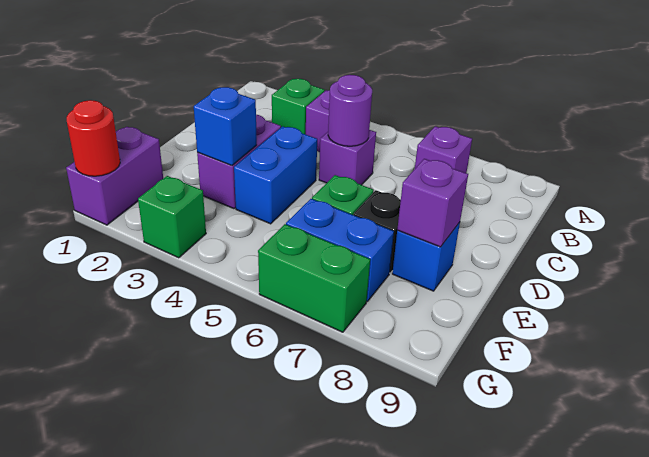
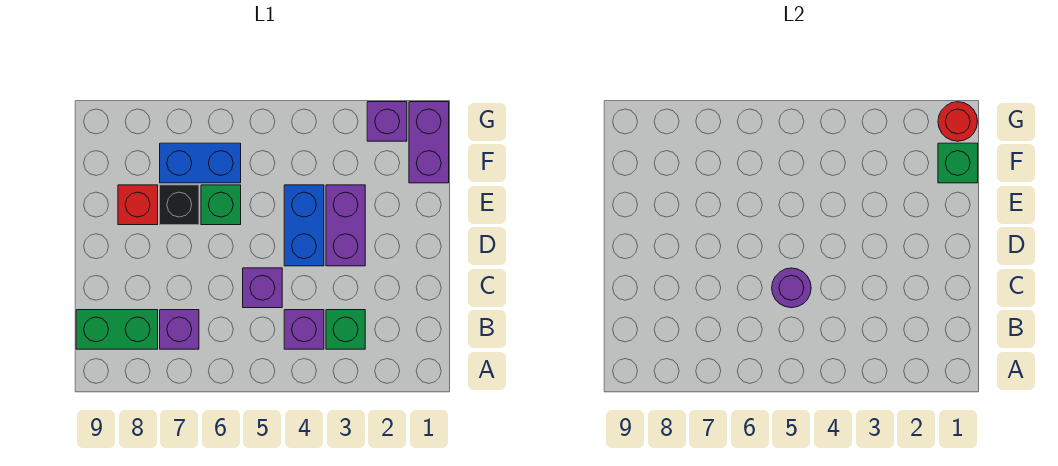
blue brick E3 level 2 -> none
blue brick E8 level 1 -> red brick E8 level 1
purple brick E8 level 2 -> purple brick G2 level 1
green brick G3 level 1 -> green brick F1 level 2
green brick G6:G7 level 1 -> green brick B8:B9 level 1

